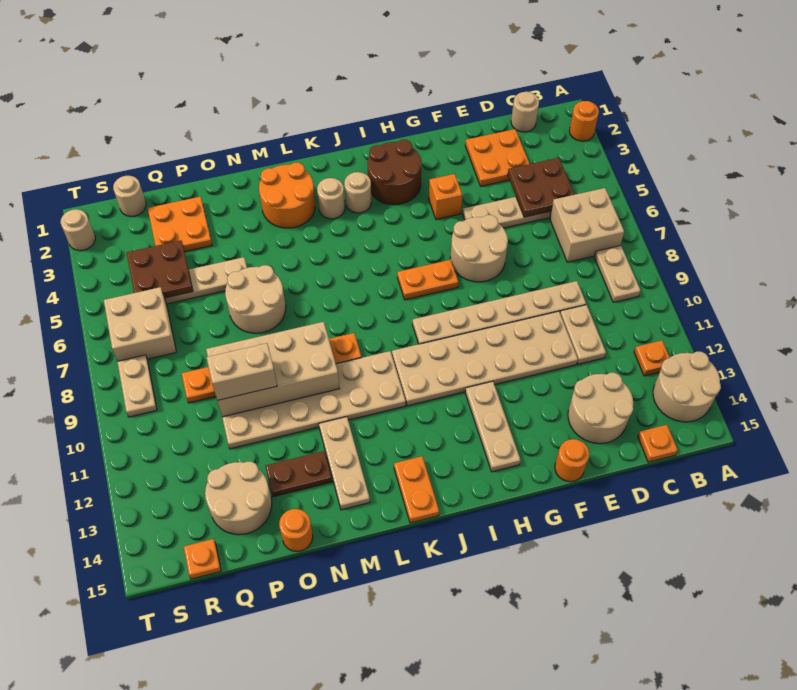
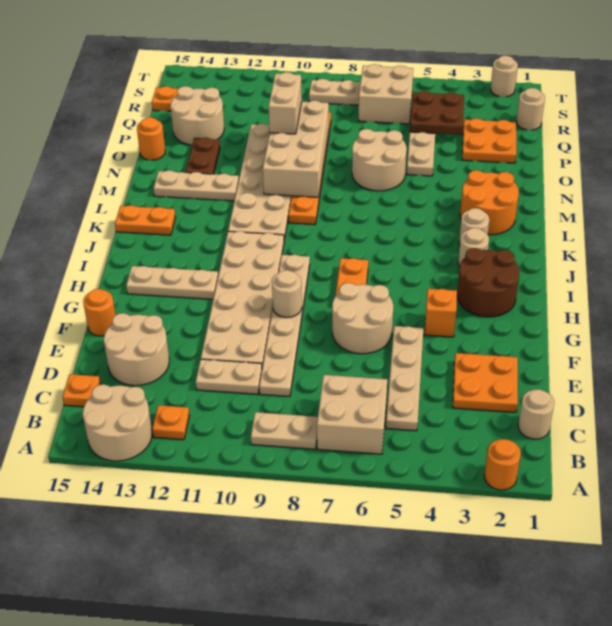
brown plate C4:D5 level 2 -> none
none -> tan round brick G9 level 2

